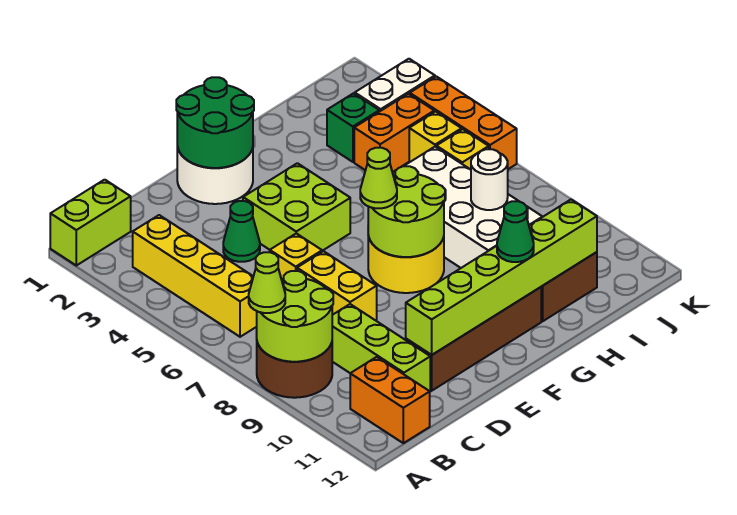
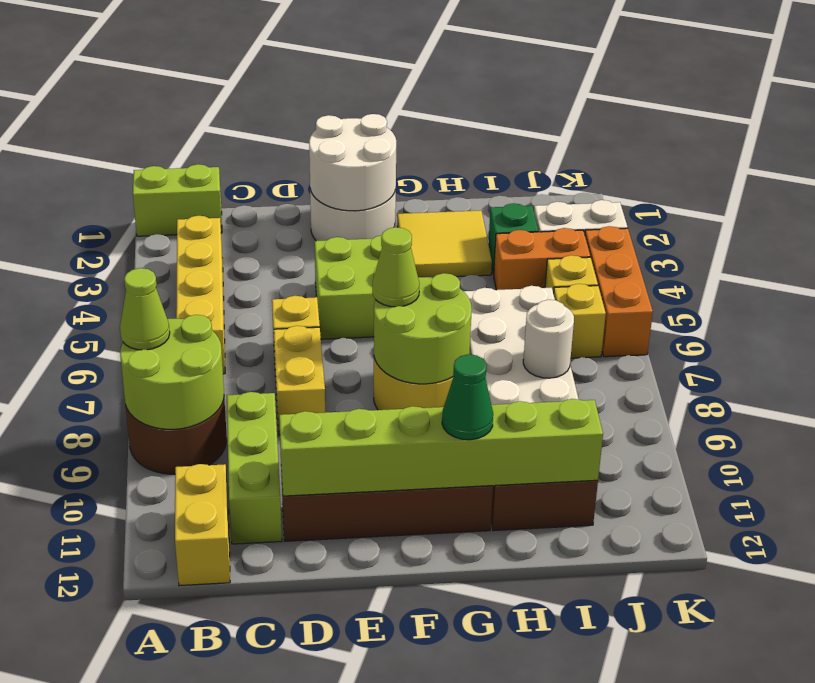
orange brick B11:B12 level 1 -> yellow brick B11:B12 level 1
green cone D4 level 1 -> none
green round brick E1:F2 level 2 -> white round brick E1:F2 level 2
none -> yellow tile G2:H3 level 1

